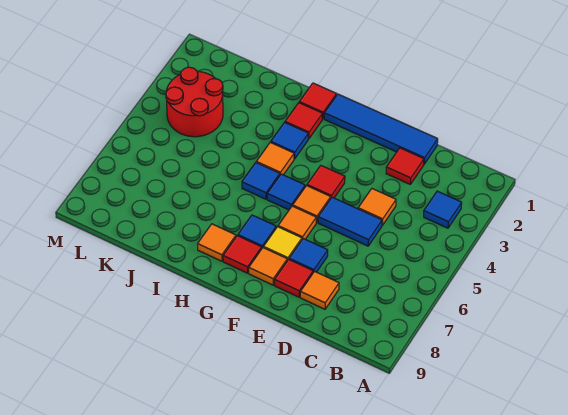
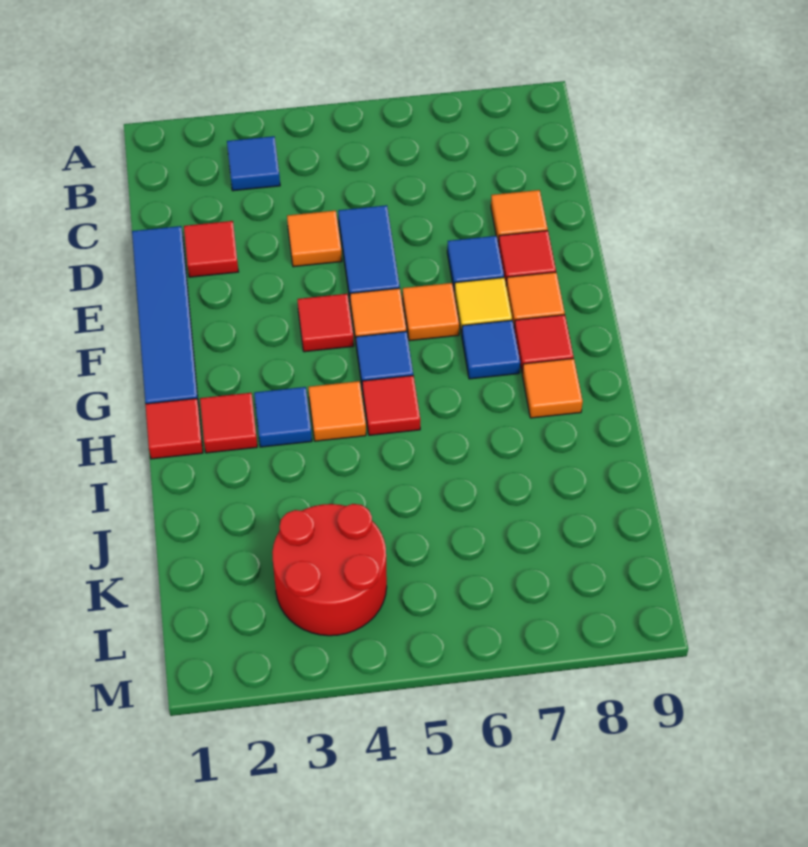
blue tile H5 level 1 -> red tile H5 level 1

